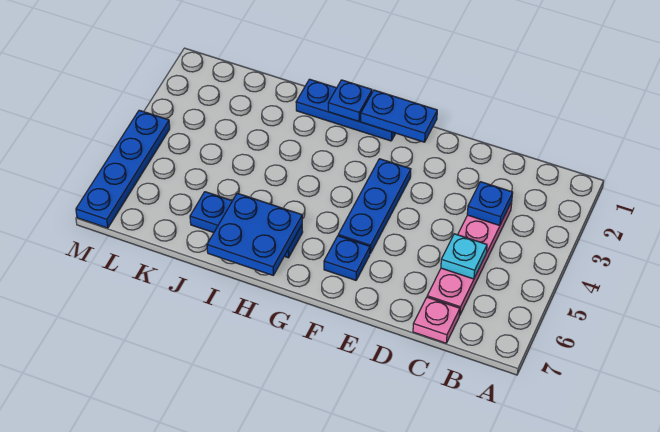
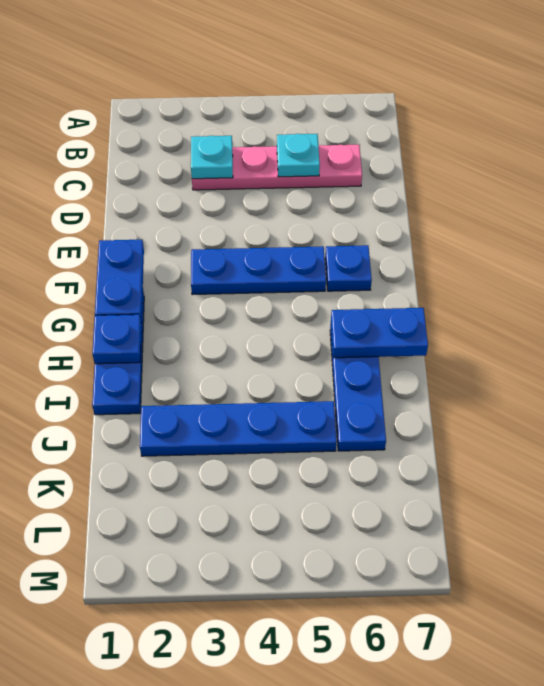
blue plate C3 level 2 -> cyan plate C3 level 2
pink plate C7 level 1 -> none
blue plate H6:I7 level 2 -> blue plate H6:H7 level 2
blue plate M4:M7 level 1 -> blue plate J2:J5 level 1

